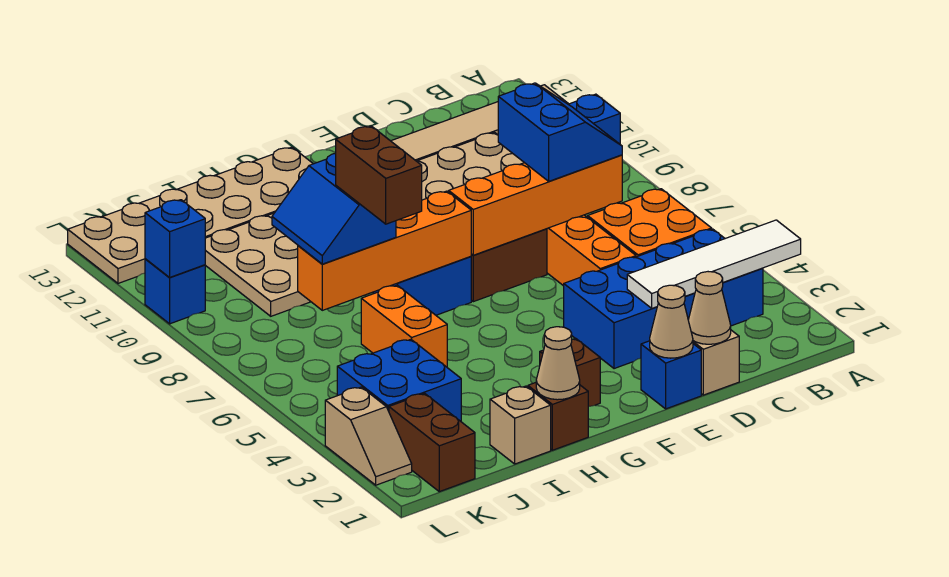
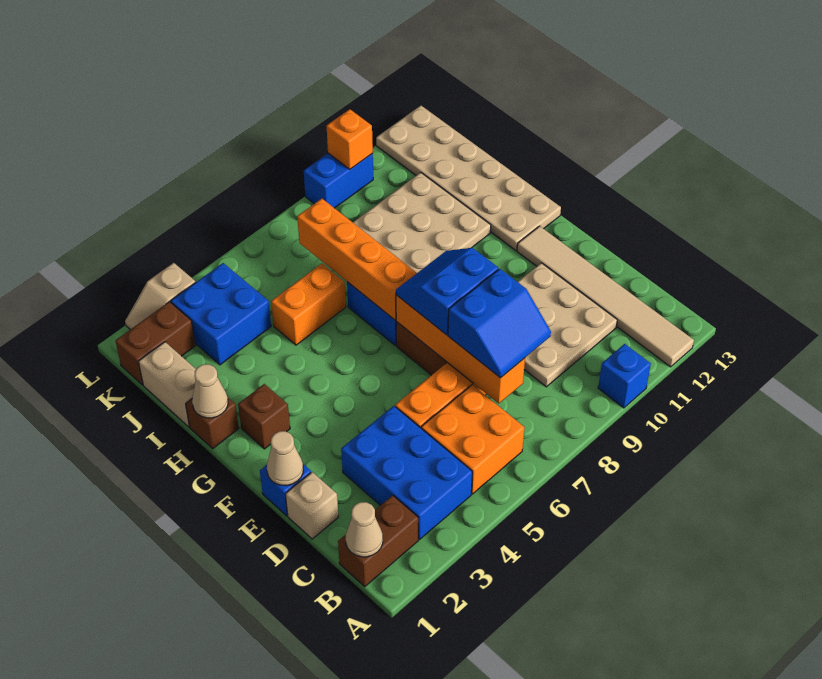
white tile A3:D3 level 2 -> none
blue brick B3:E4 level 1 -> blue brick B3:D4 level 1
tan cone D1 level 2 -> tan cone B1 level 2
tan brick I1 level 1 -> tan brick I1:J1 level 1
brown brick I6:I7 level 4 -> brown brick B1:B2 level 1
blue slope I7:J8 level 3 top I -> blue slope E7:F8 level 3 top E
blue brick L10 level 1 -> blue brick L9:L10 level 1
blue brick L10 level 2 -> orange brick L10 level 2

